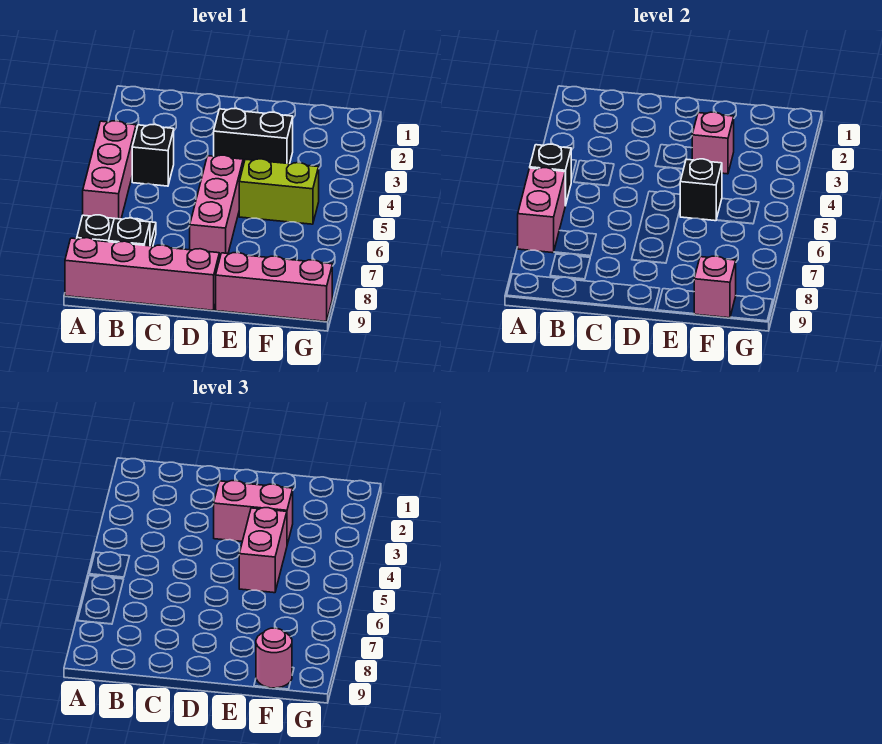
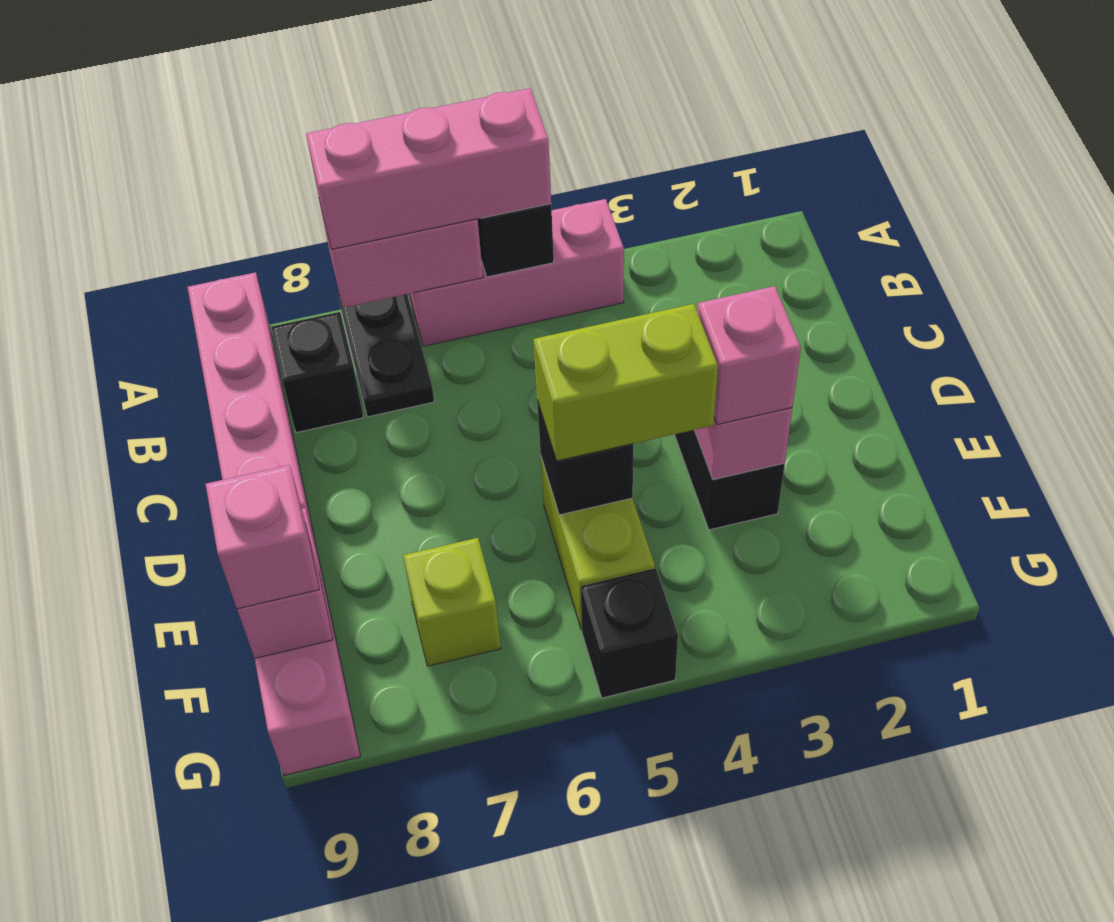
black brick B4 level 1 -> black brick G5 level 1
pink brick D3:E3 level 3 -> pink brick E3 level 3
pink brick D5:D7 level 1 -> pink brick A5:A7 level 3
pink brick E4:E5 level 3 -> lime brick E4:E5 level 3
none -> lime brick F7 level 1
pink round brick F9 level 3 -> pink brick F9 level 3

